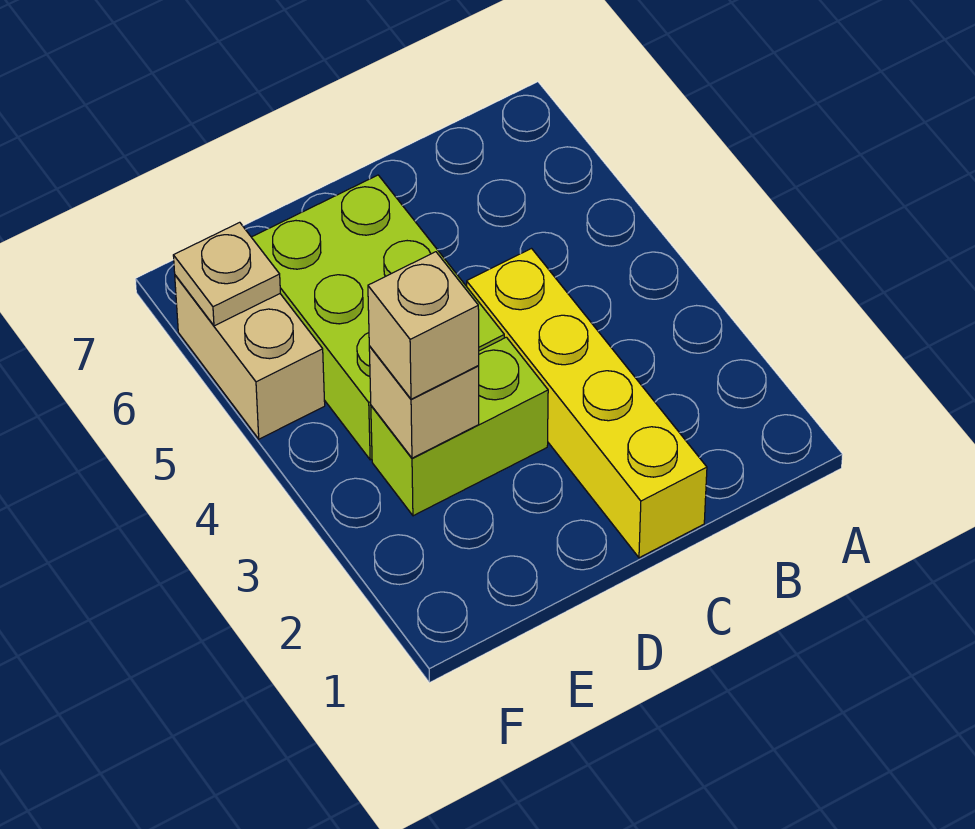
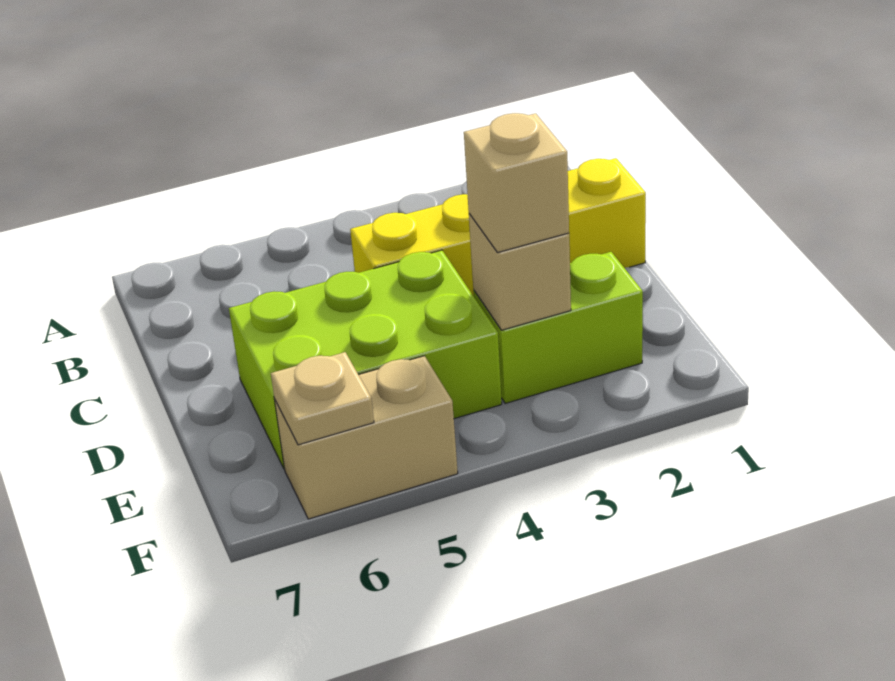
lime brick D3:E3 level 1 -> lime brick E2:E3 level 1

